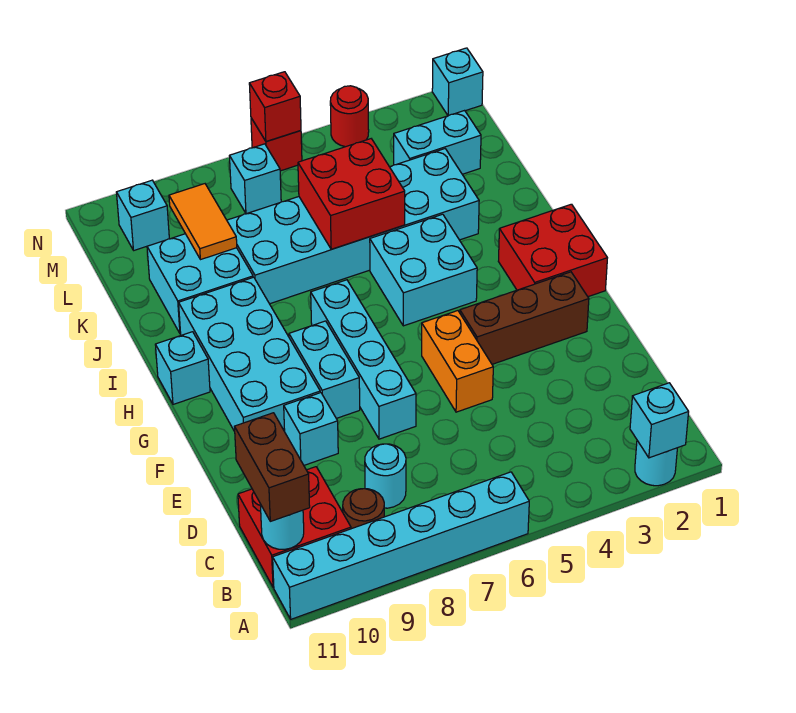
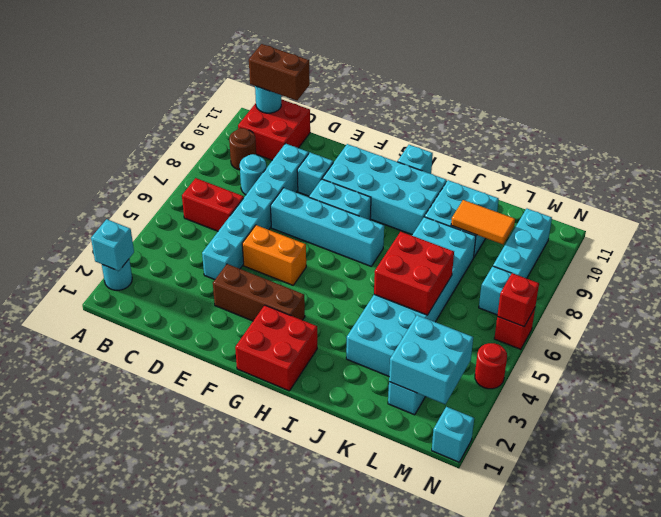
cyan brick A6:A11 level 1 -> cyan brick D4:D9 level 1
none -> red brick B6:C6 level 1
brown brick F2:F4 level 1 -> brown brick E3:G3 level 1
cyan brick H4:I5 level 1 -> cyan brick L2:M3 level 2
cyan brick M10 level 1 -> cyan brick M8:M10 level 1

